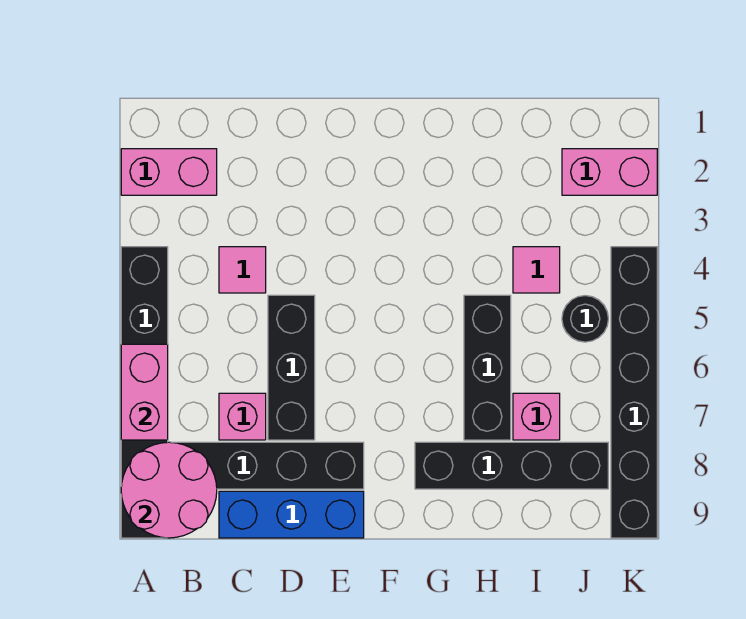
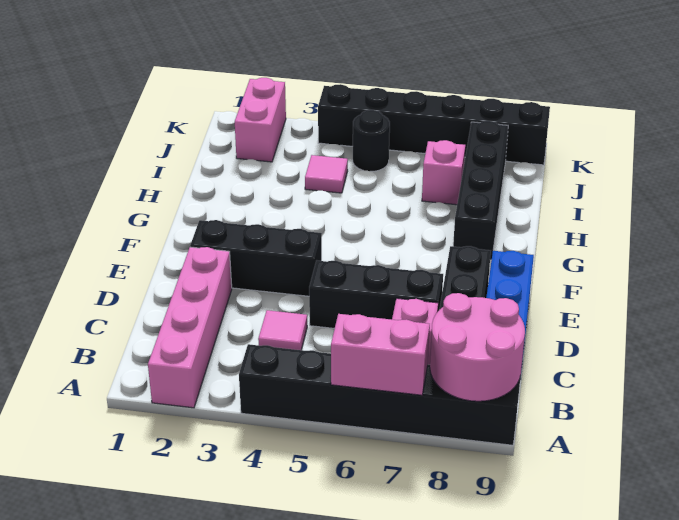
pink brick A2:B2 level 1 -> pink brick A2:D2 level 1
black brick H5:H7 level 1 -> black brick E2:E4 level 1

